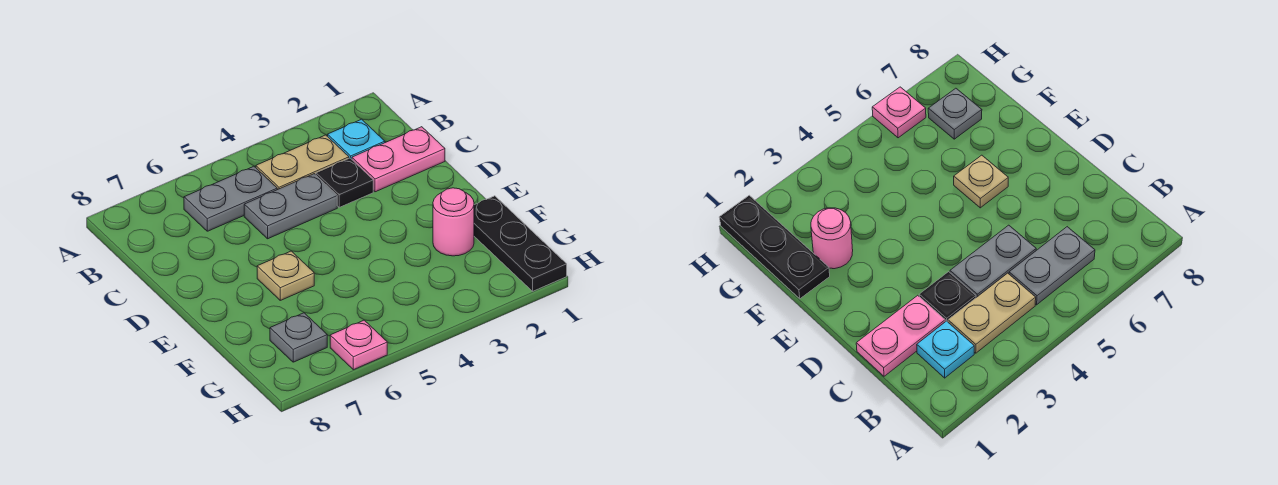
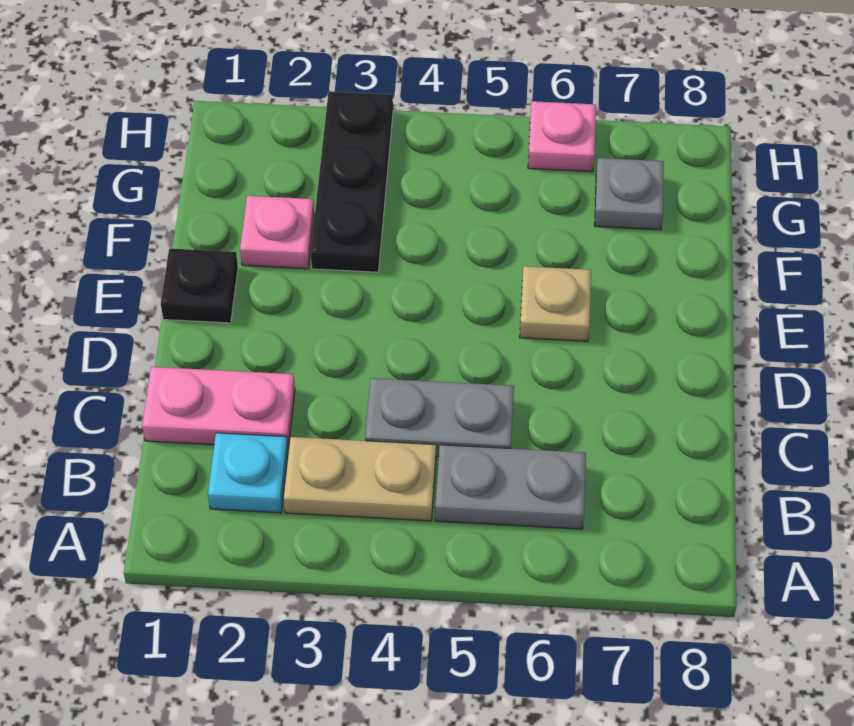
black plate C3 level 1 -> black plate E1 level 1
black plate F1:H1 level 1 -> black plate F3:H3 level 1
pink round brick F2 level 1 -> pink plate F2 level 1

